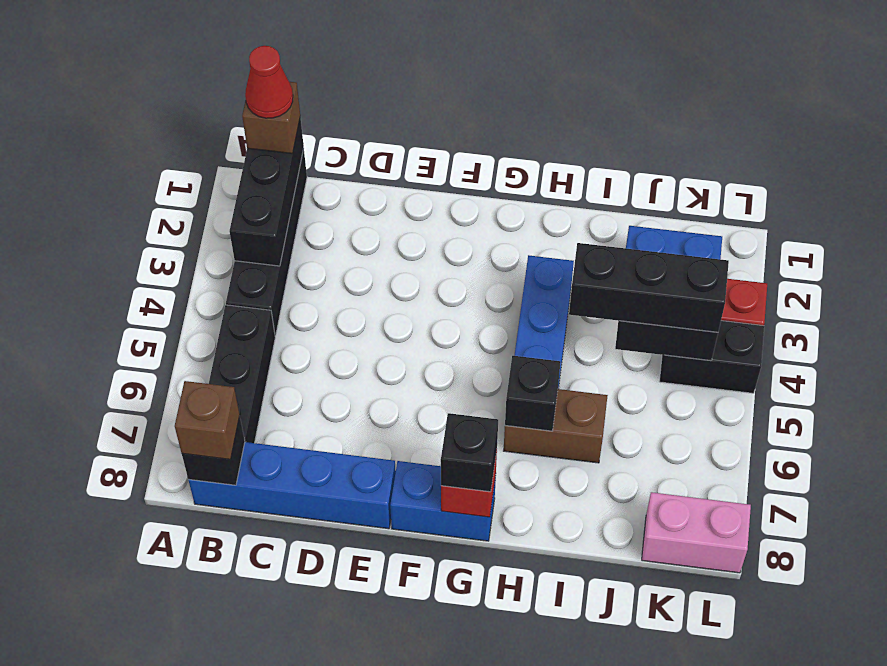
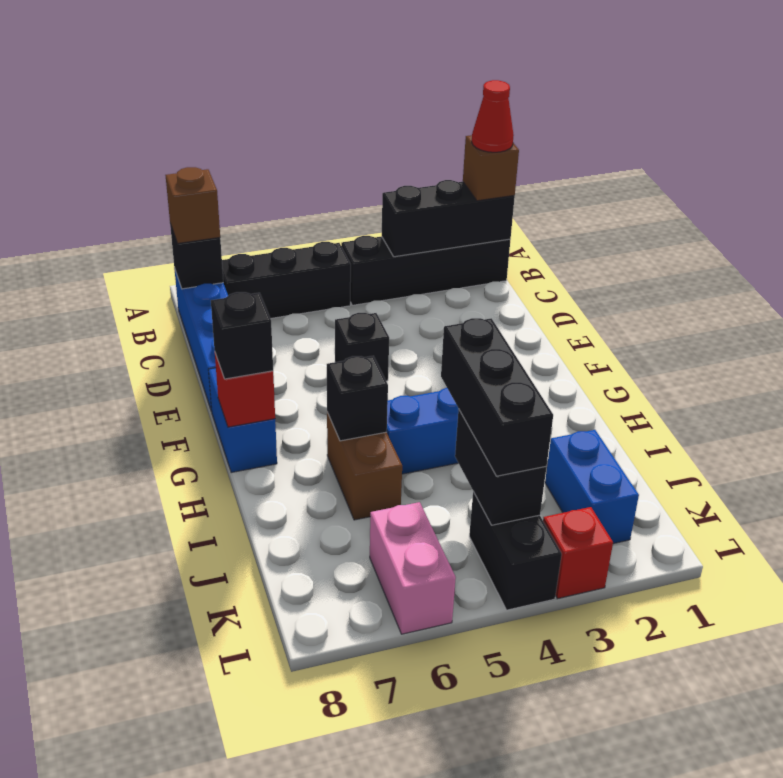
none -> black brick E5 level 1
pink brick K8:L8 level 1 -> pink brick K6:L6 level 1

